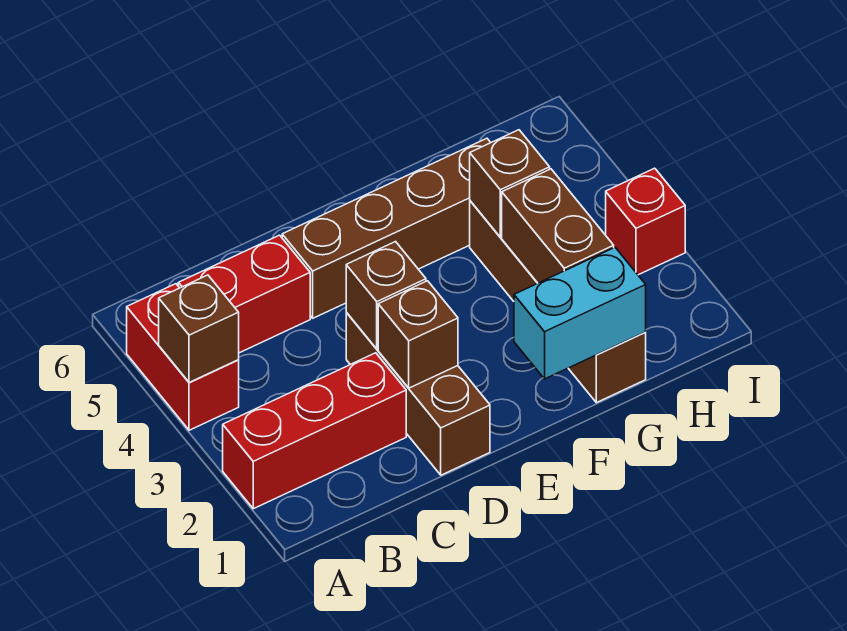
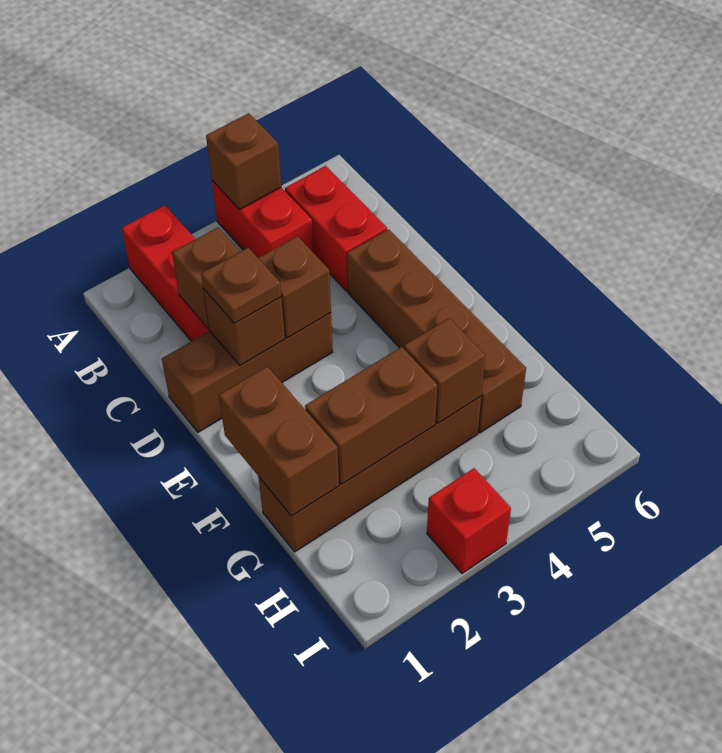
red brick A4:A5 level 1 -> red brick A4:B4 level 1
none -> brown brick C2 level 2
none -> brown plate D2 level 3
cyan brick F1:G1 level 2 -> brown brick F1:G1 level 2

